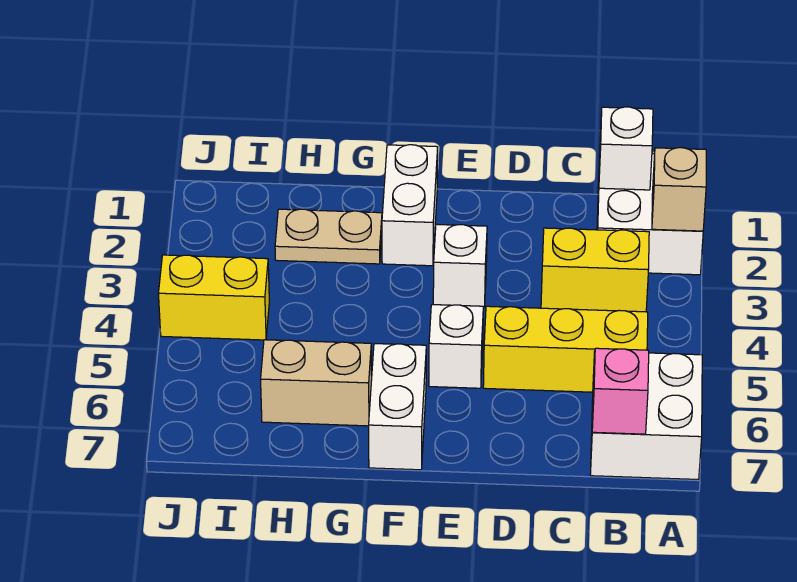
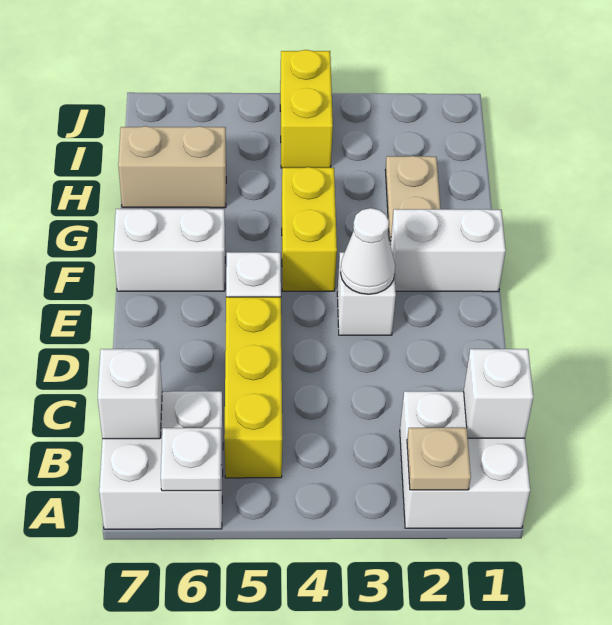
tan brick A2 level 2 -> tan plate A2 level 2
none -> white plate A6 level 2
yellow brick B3:C3 level 1 -> yellow brick F4:G4 level 1
pink brick B7 level 2 -> white brick B7 level 2
none -> white cone E3 level 2
tan brick G6:H6 level 1 -> tan brick H6:H7 level 1

